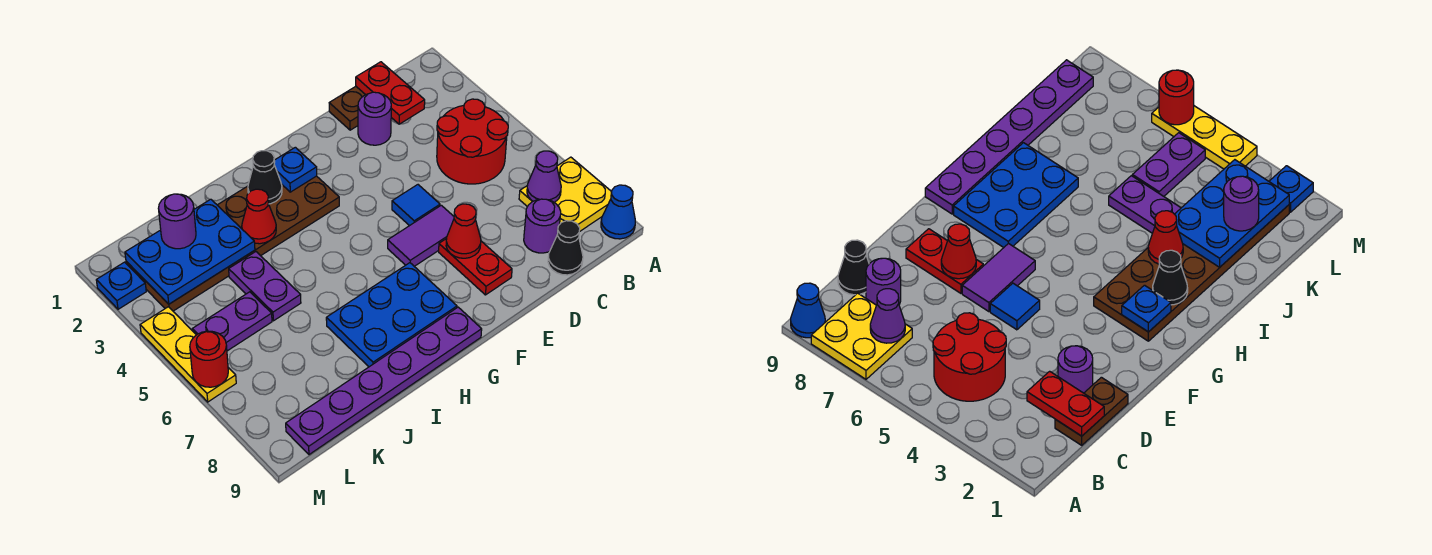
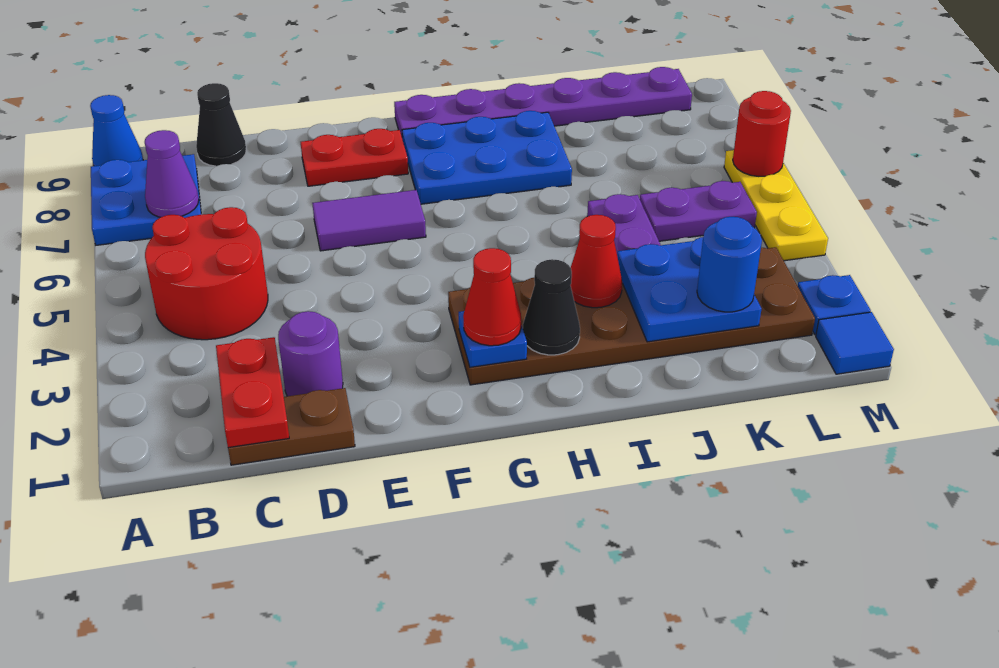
yellow plate A7:B8 level 1 -> blue plate A7:B8 level 1
purple round brick C8 level 1 -> none
blue tile E5 level 1 -> blue tile M1 level 1
red plate E7:E8 level 1 -> red plate E8:F8 level 1
red cone E7 level 2 -> red cone G2 level 3
blue plate J2:L3 level 2 -> blue plate J2:K3 level 2
purple round brick K2 level 3 -> blue round brick K2 level 3

